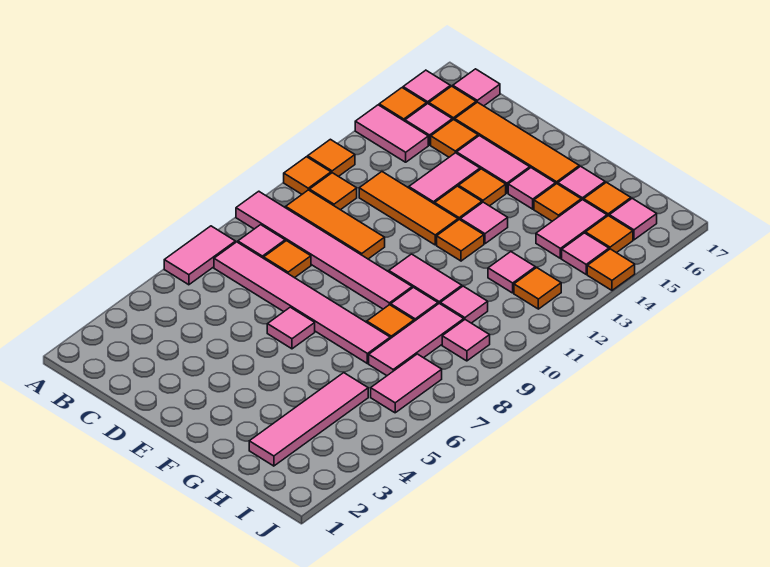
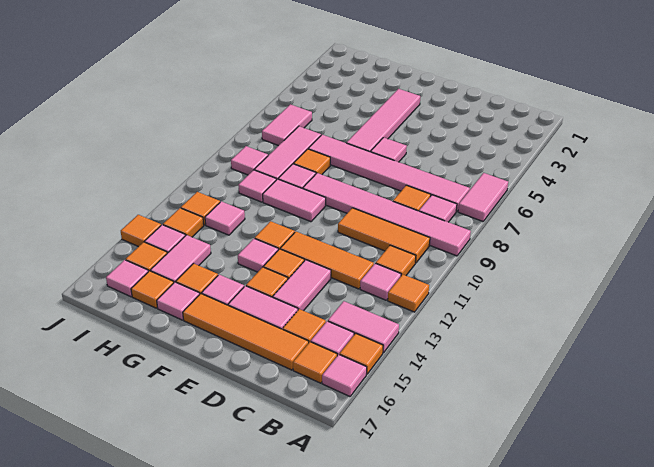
orange tile A11 level 1 -> orange tile I13 level 1
pink tile B17 level 1 -> pink tile B12 level 1
pink tile H2:H5 level 1 -> pink tile F3:F6 level 1

